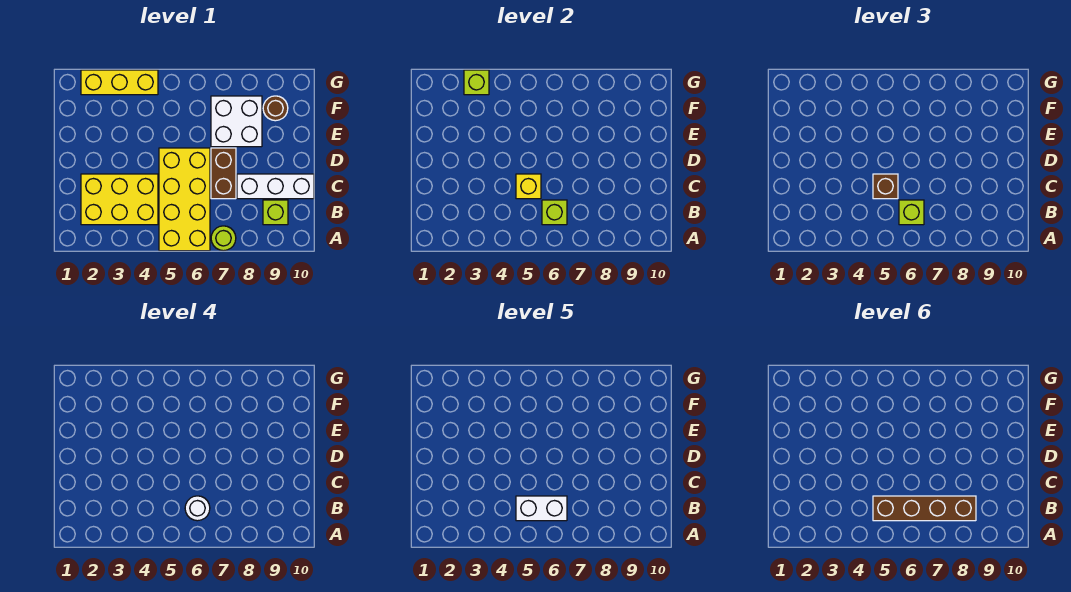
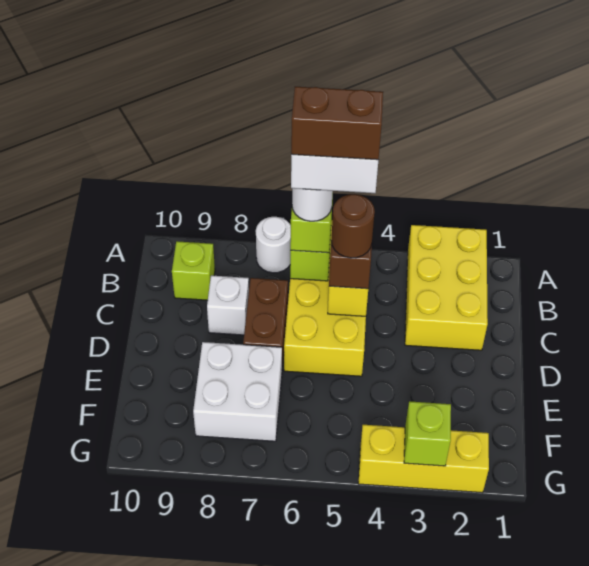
lime round brick A7 level 1 -> white round brick A7 level 1
yellow brick B2:C4 level 1 -> yellow brick A2:C3 level 1
brown brick B5:B8 level 6 -> brown brick B5:B6 level 6
white brick C8:C10 level 1 -> white brick C8 level 1
brown round brick F9 level 1 -> brown round brick C5 level 4

